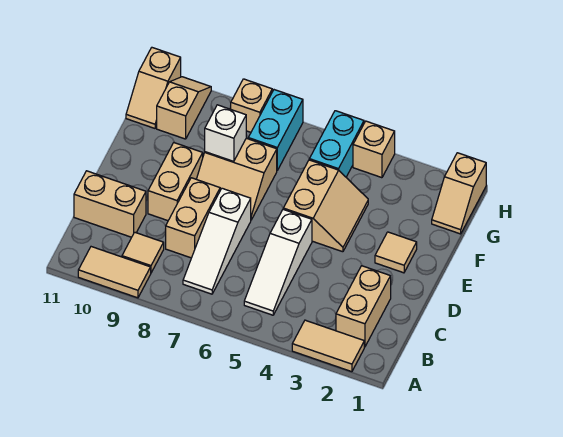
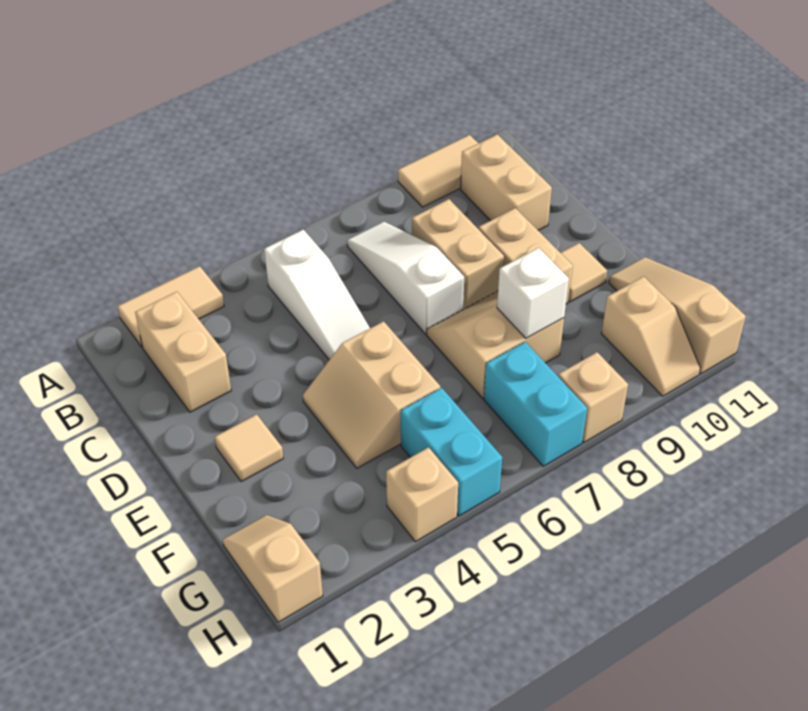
white slope B5:D5 level 1 top D -> white slope B5:D5 level 1 top B
tan tile B9 level 1 -> tan tile E10 level 1
tan brick C10:C11 level 1 -> tan brick B10:C10 level 1
tan slope G11:H11 level 1 top H -> tan slope F11:H11 level 1 top H

